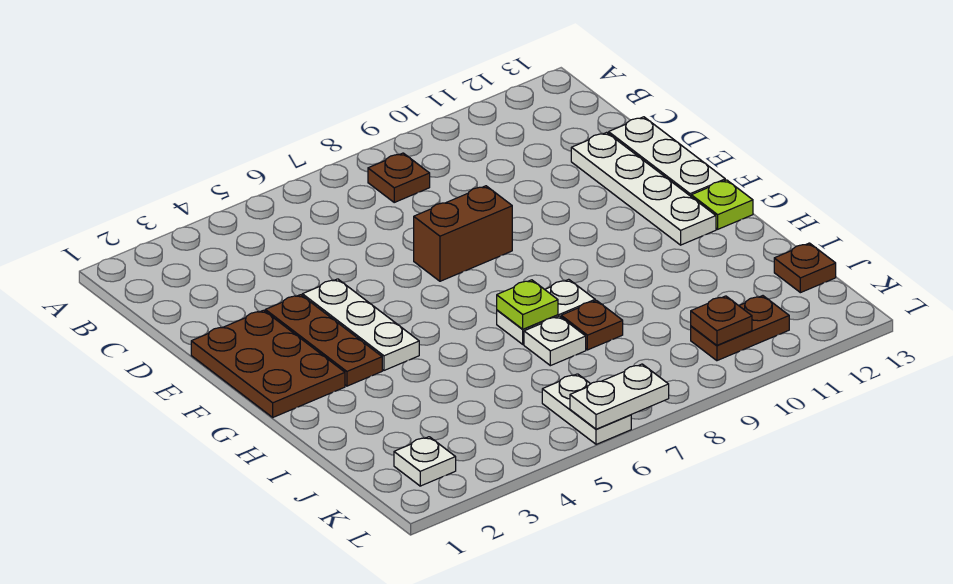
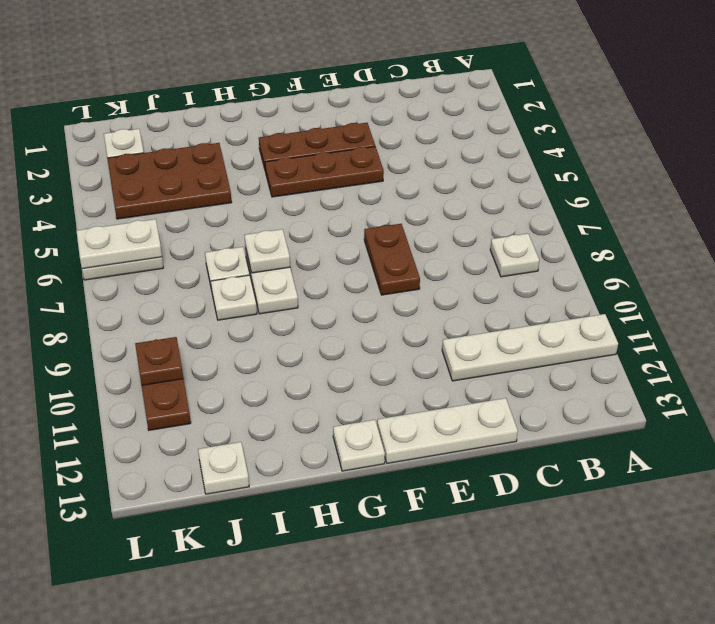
brown plate B8 level 1 -> white plate B8 level 1
white plate D12:G12 level 1 -> white plate A11:D11 level 1
brown plate E1:G2 level 1 -> brown plate I3:K4 level 1
white plate E4:G4 level 1 -> brown plate E4:G4 level 1
brown brick E7:E8 level 1 -> brown plate E7:E8 level 1
lime plate G13 level 1 -> white plate G13 level 1
lime plate H7 level 2 -> white plate H7 level 2
brown plate I8 level 1 -> white plate I8 level 1
brown plate J13 level 1 -> white plate J13 level 1
white plate L6:L7 level 2 -> white plate K6:L6 level 2

